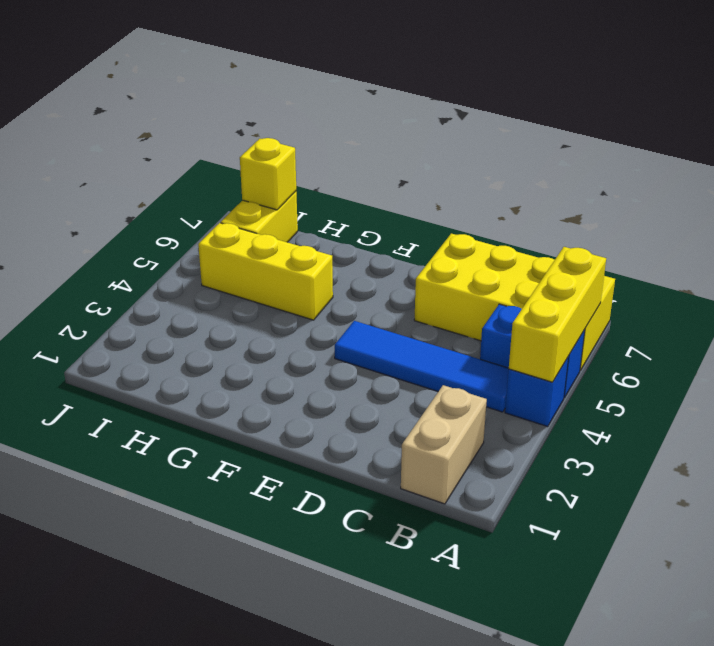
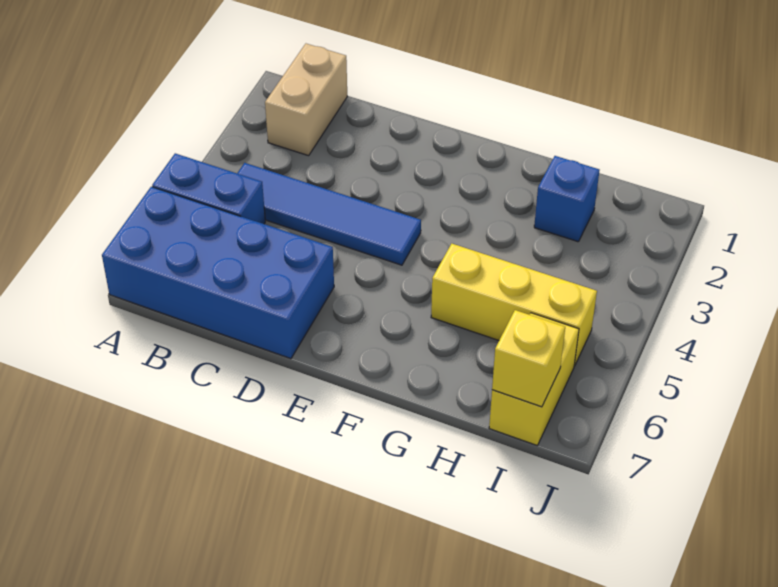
blue brick A4 level 1 -> blue brick H2 level 1
yellow brick A4:A6 level 2 -> none
yellow brick A6:D7 level 1 -> blue brick A6:D7 level 1

